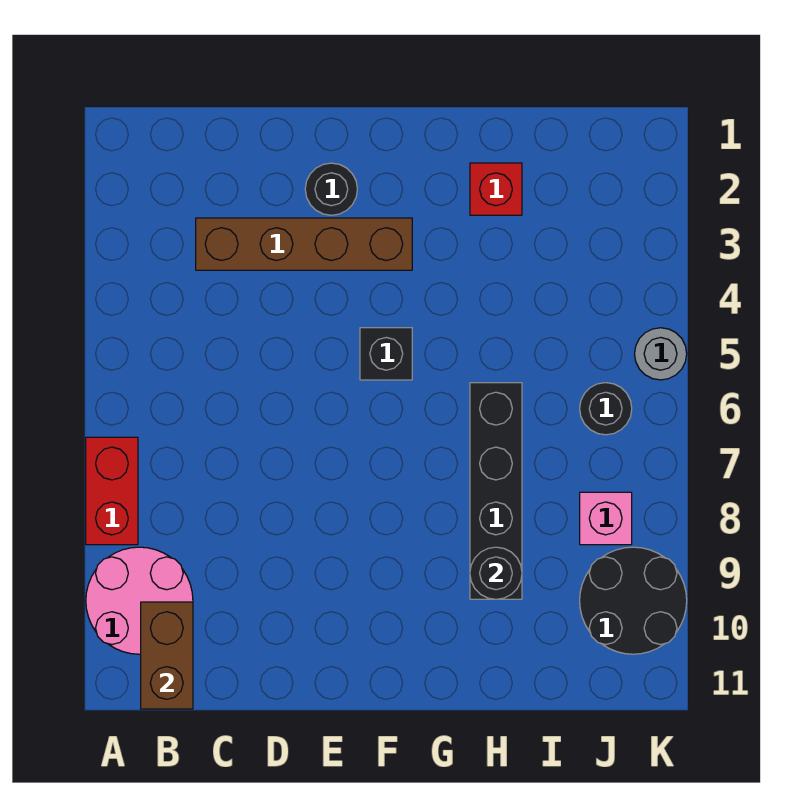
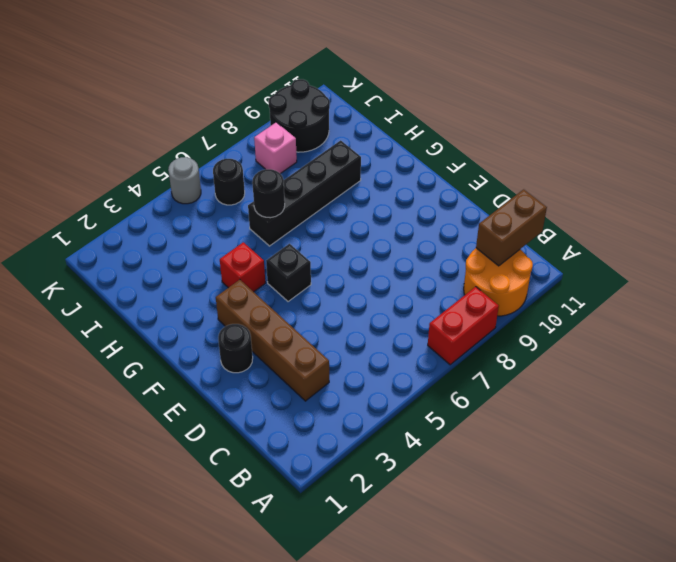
pink round brick A9:B10 level 1 -> orange round brick A9:B10 level 1
red brick H2 level 1 -> red brick G4 level 1
black round brick H9 level 2 -> black round brick H6 level 2

